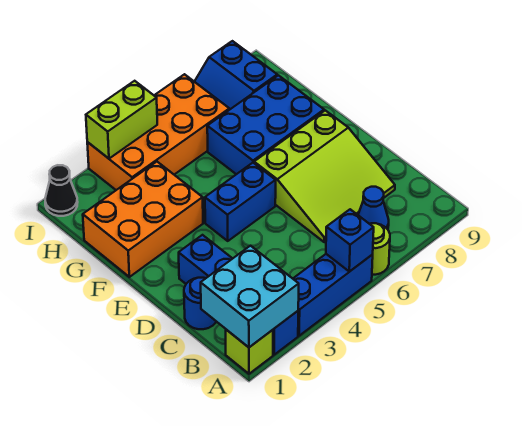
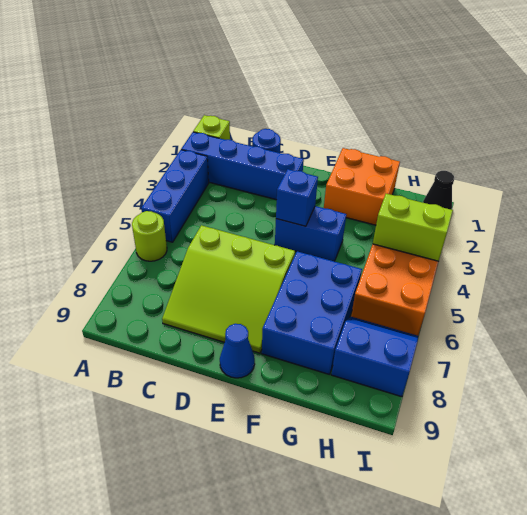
cyan brick A1:B2 level 2 -> none
blue brick A5 level 2 -> blue brick E4 level 2
blue cone B7 level 1 -> blue cone E9 level 1
lime slope C6:E8 level 1 top E -> lime slope C6:E8 level 1 top 6
blue brick E4:E5 level 1 -> blue brick E4:F4 level 1
orange brick F1:G3 level 1 -> orange brick F1:G2 level 1
lime brick I3:I4 level 2 -> lime brick H4:I4 level 2

